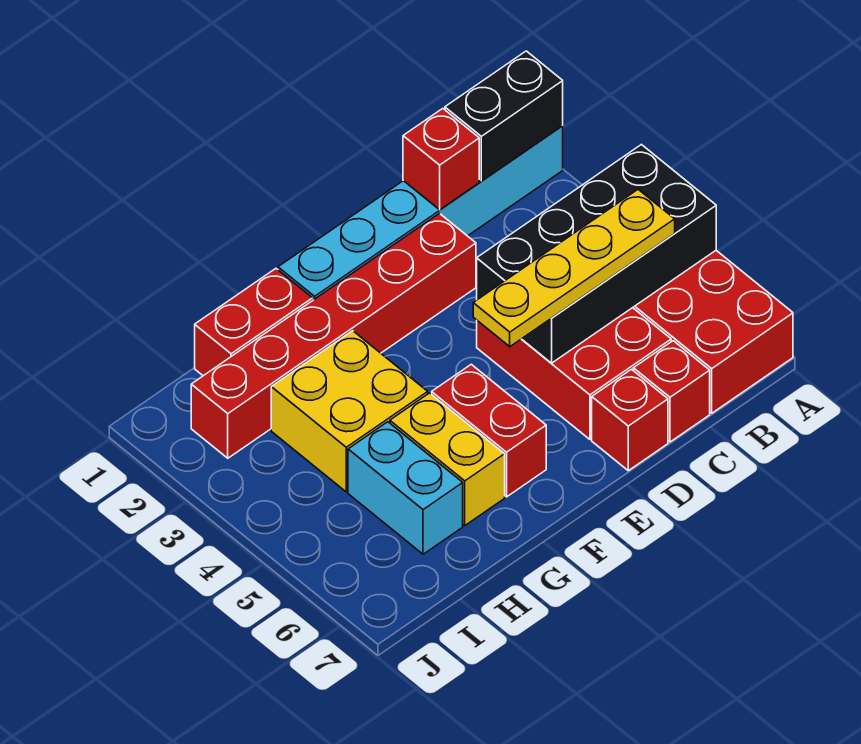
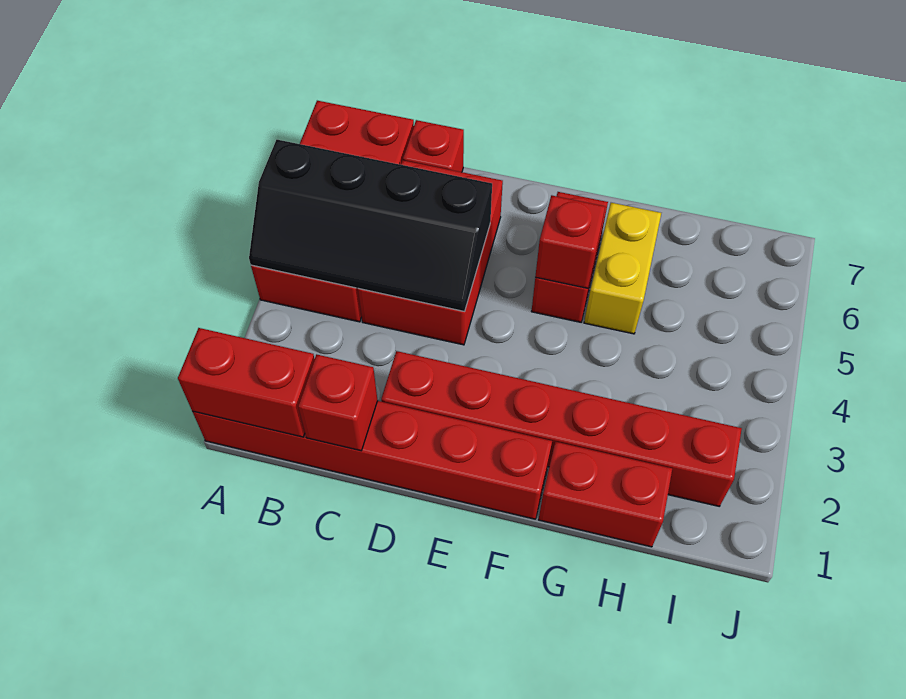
cyan brick A1:F1 level 1 -> red brick A1:F1 level 1
black brick A1:B1 level 2 -> red brick A1:B1 level 2
black brick A4:D5 level 2 -> black slope A4:D5 level 2 top 5
yellow plate B5:E5 level 3 -> none
red brick D7 level 1 -> red brick F5 level 2
yellow brick G3:H4 level 1 -> none
cyan brick H5:H6 level 1 -> none

